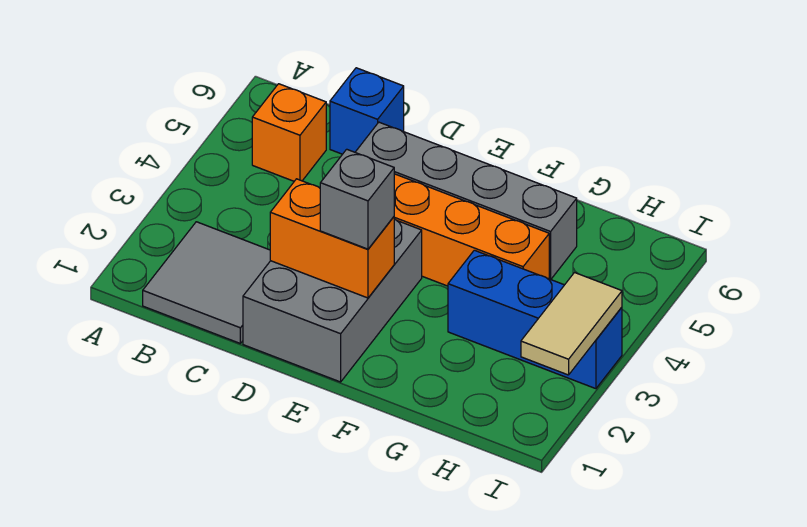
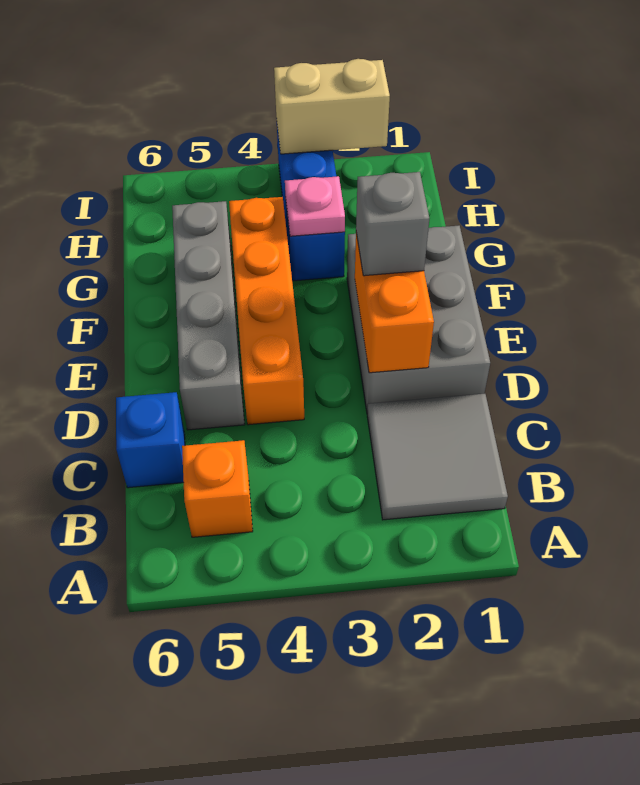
grey brick D1:E3 level 1 -> grey brick D1:F2 level 1
none -> pink plate G3 level 2
tan tile I2:I3 level 2 -> tan brick I2:I3 level 2

